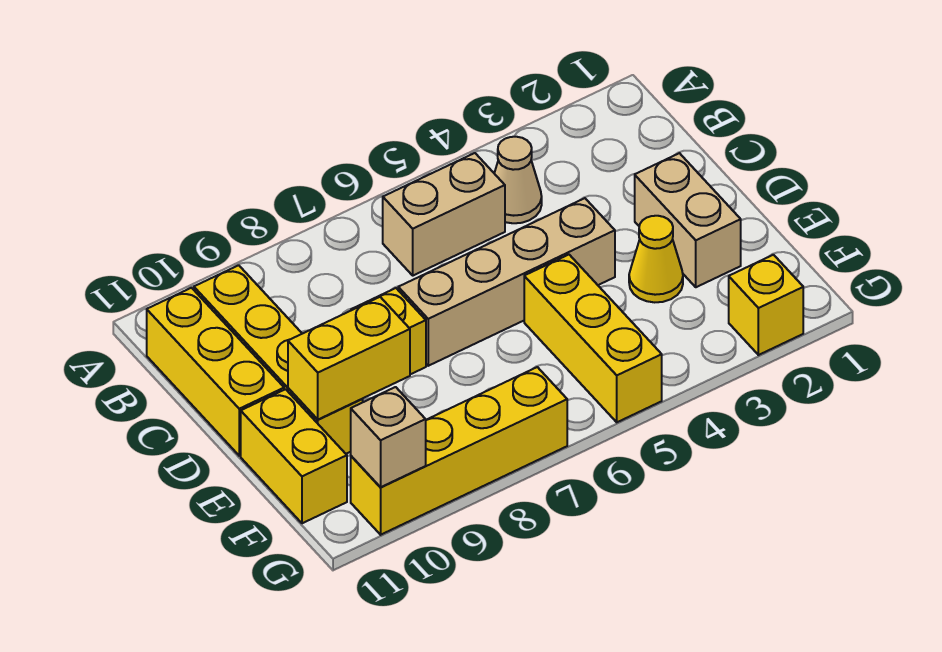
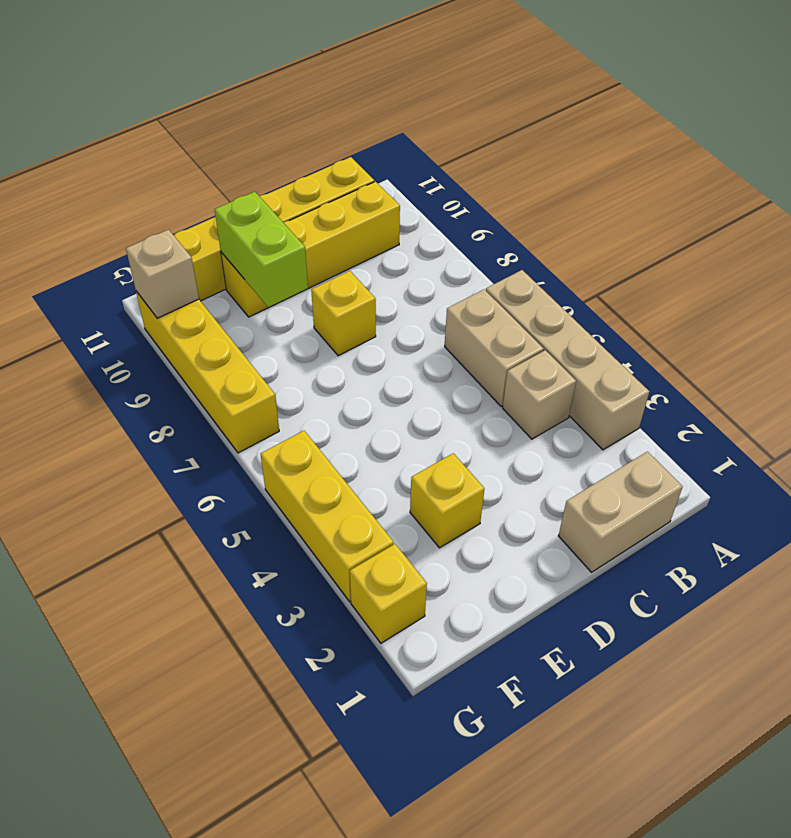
tan cone B4 level 1 -> tan brick B4 level 1
tan brick D2:E2 level 1 -> tan brick B1:C1 level 1
tan brick D4:D7 level 1 -> tan brick A3:A6 level 1
yellow cone E3 level 1 -> yellow brick E3 level 1
yellow brick E5:G5 level 1 -> yellow brick G3:G5 level 1
yellow brick E9:E10 level 2 -> lime brick E9:E10 level 2

